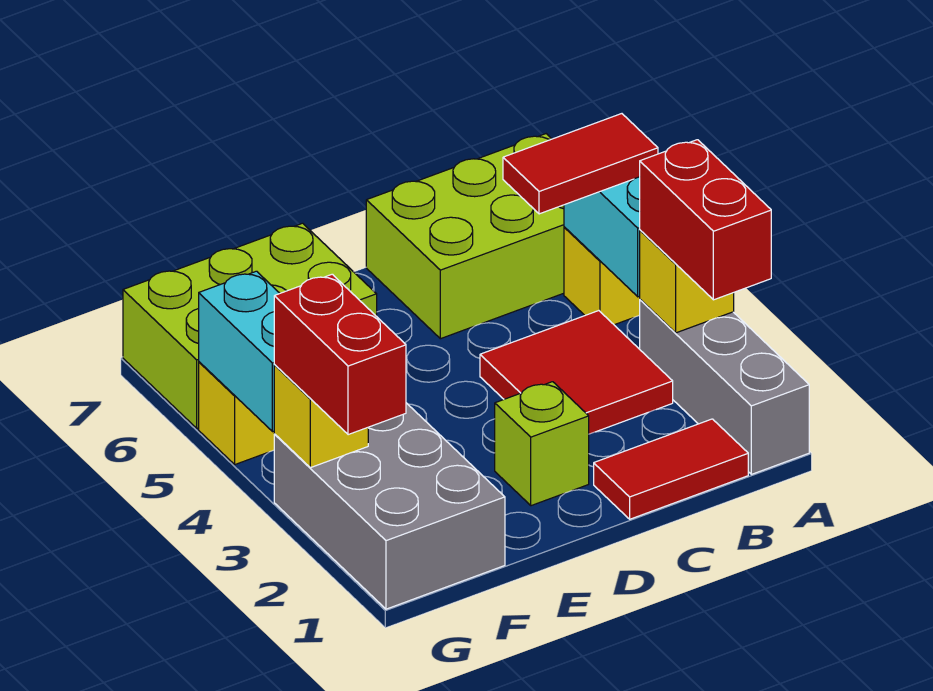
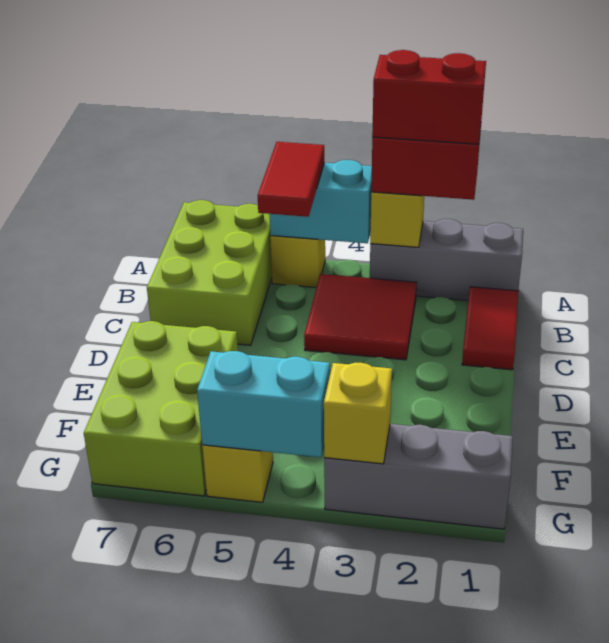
lime brick D2 level 1 -> none
grey brick F1:G3 level 1 -> grey brick G1:G3 level 1
red brick G2:G3 level 3 -> red brick A2:A3 level 4

